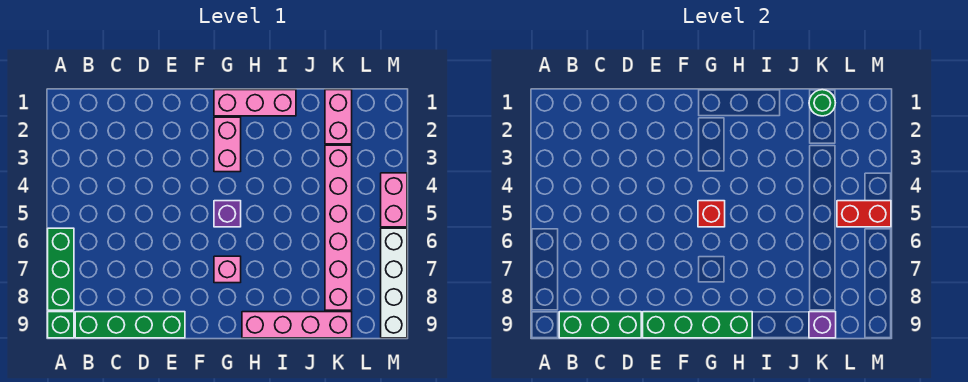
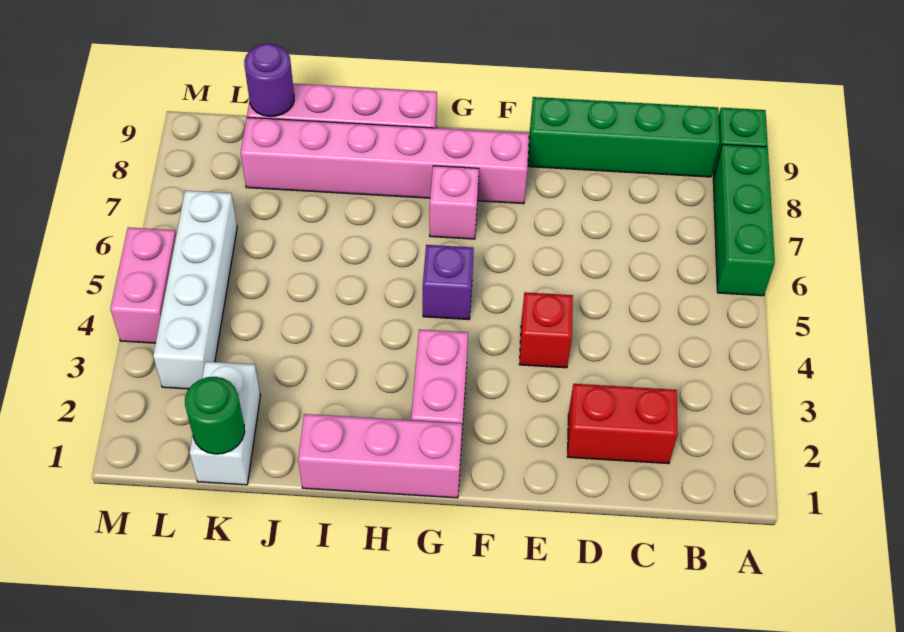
green brick B9:D9 level 2 -> none
green brick E9:H9 level 2 -> none
red brick G5 level 2 -> red brick E4 level 1
pink brick K1:K2 level 1 -> white brick K1:K2 level 1
pink brick K3:K8 level 1 -> pink brick F8:K8 level 1
purple brick K9 level 2 -> purple round brick K9 level 2
red brick L5:M5 level 2 -> red brick C2:D2 level 1
white brick M6:M9 level 1 -> white brick L3:L6 level 1

